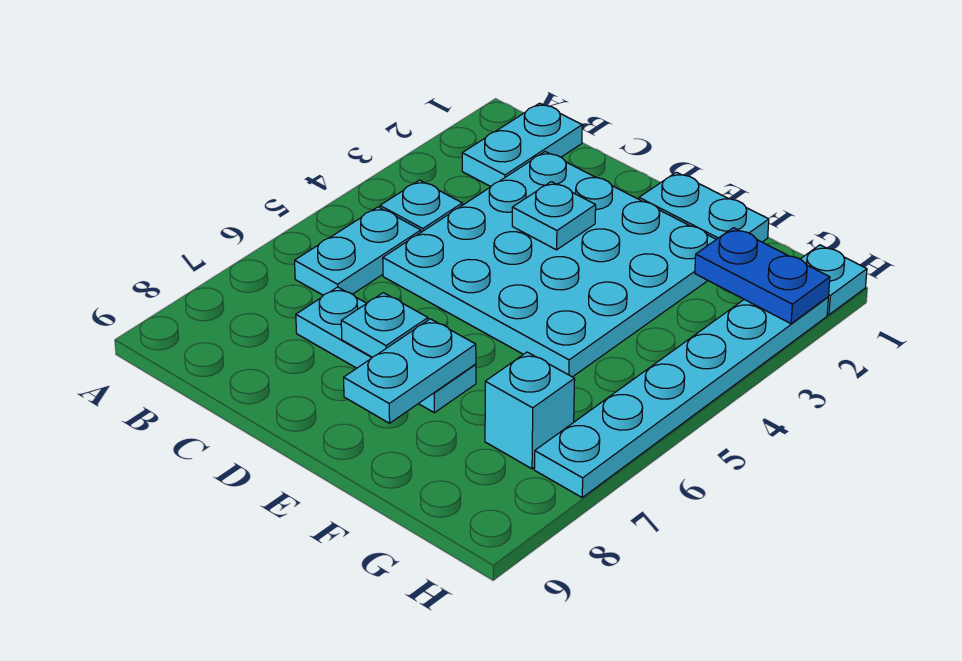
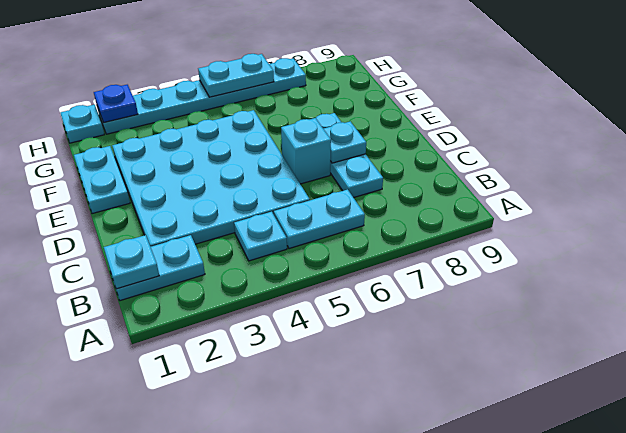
cyan plate D3 level 2 -> cyan plate B1 level 2
cyan plate E7:E8 level 2 -> cyan plate H5:H6 level 2
blue plate G2:H2 level 2 -> blue plate H2 level 2
cyan brick G7 level 1 -> cyan brick D6 level 1

